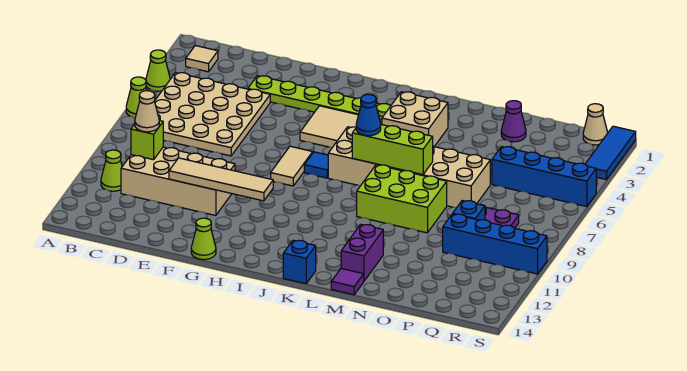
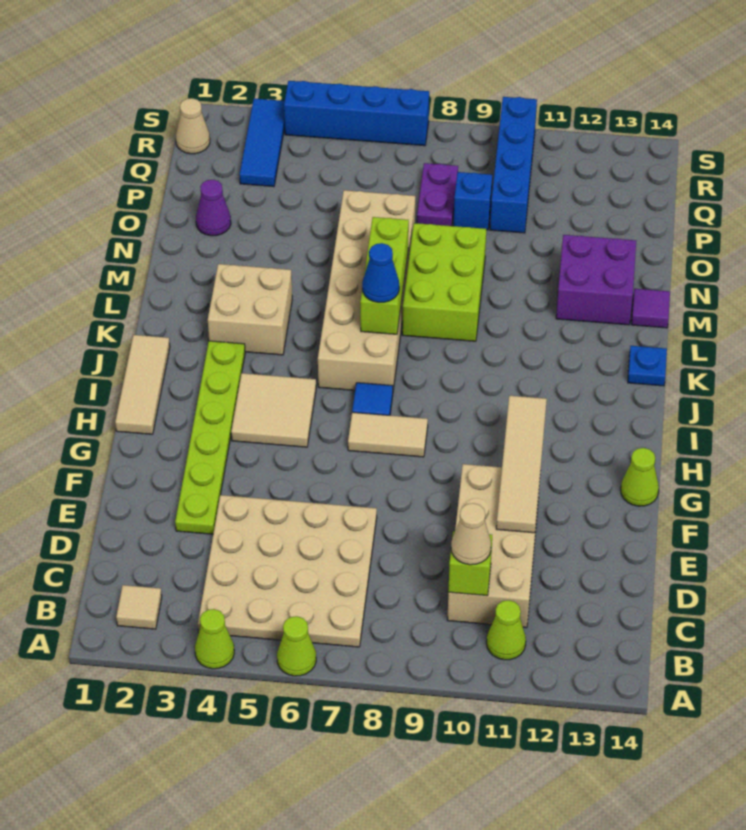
none -> tan tile H1:J1 level 1
blue brick K14 level 1 -> blue plate K14 level 1
purple brick M12:M13 level 1 -> purple brick M12:N13 level 1
blue brick P5:S5 level 1 -> blue brick S4:S7 level 1
blue tile S1:S3 level 1 -> blue tile Q3:S3 level 1

